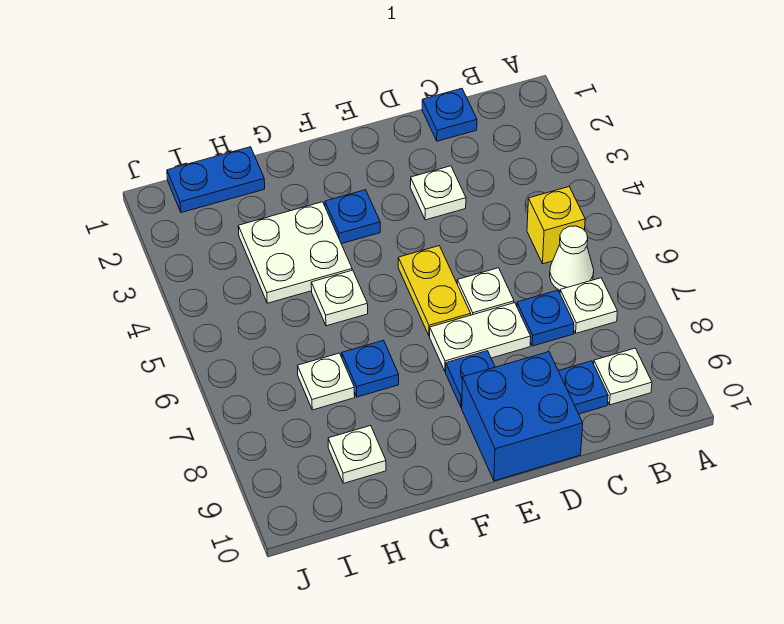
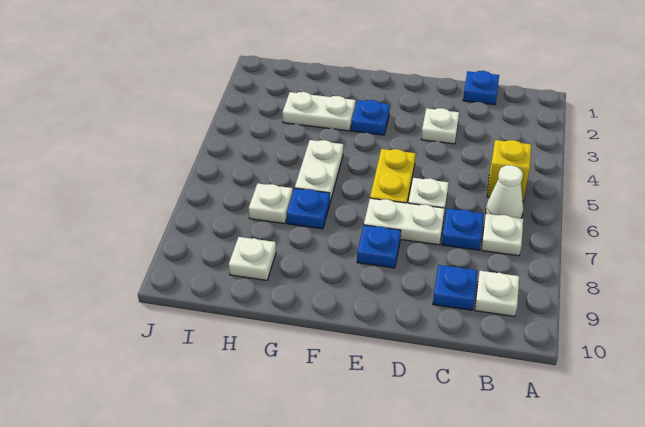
blue brick D9:E10 level 1 -> none
white plate G3:H4 level 1 -> white plate G3:H3 level 1
white plate G5 level 1 -> white plate G5:G6 level 1
blue plate H1:I1 level 1 -> none

